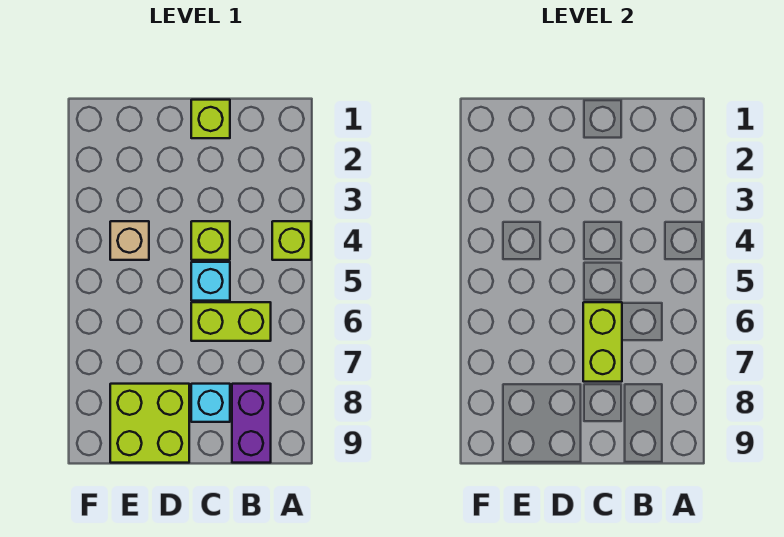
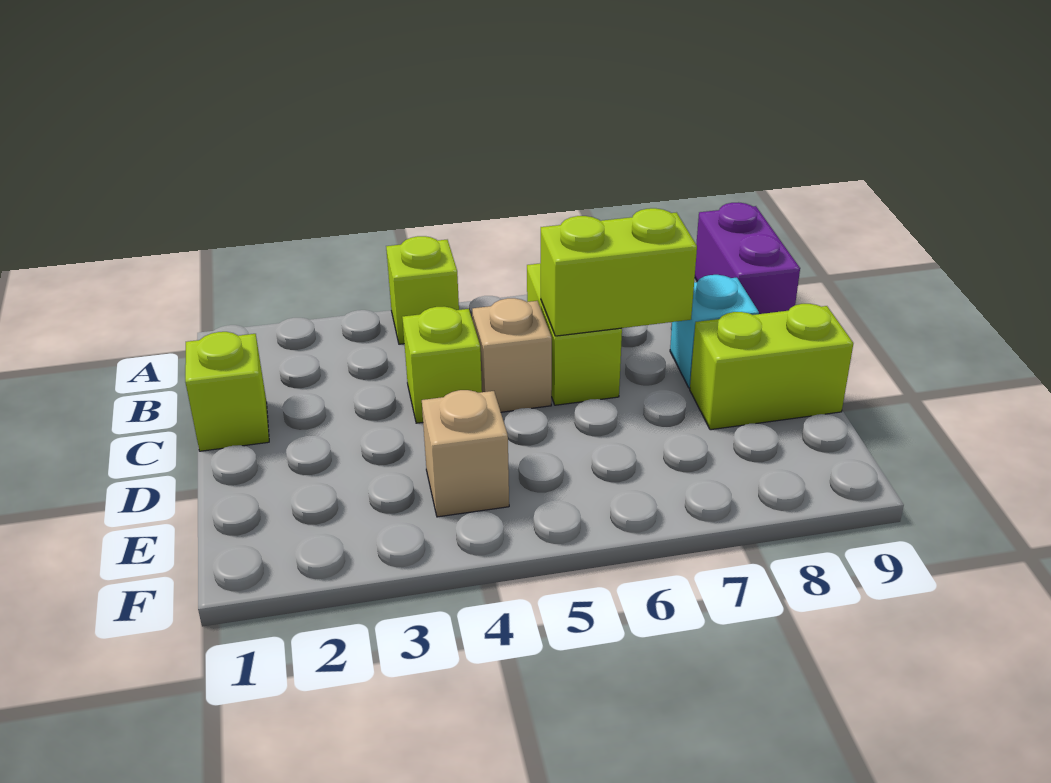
purple brick B8:B9 level 1 -> purple brick A9:B9 level 1
cyan brick C5 level 1 -> tan brick C5 level 1
lime brick D8:E9 level 1 -> lime brick D8:D9 level 1

